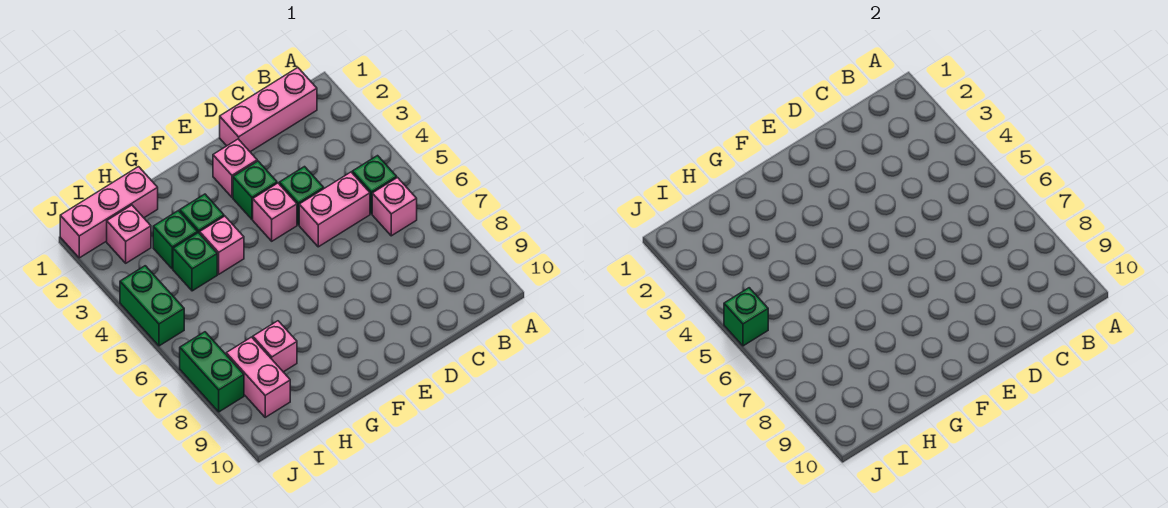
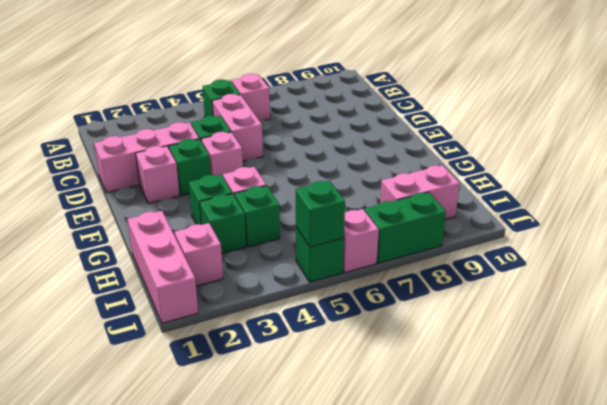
pink brick B1:D1 level 1 -> pink brick D1:D3 level 1
pink brick H8 level 1 -> pink brick J6 level 1
green brick J4:J5 level 1 -> green brick J5 level 1

